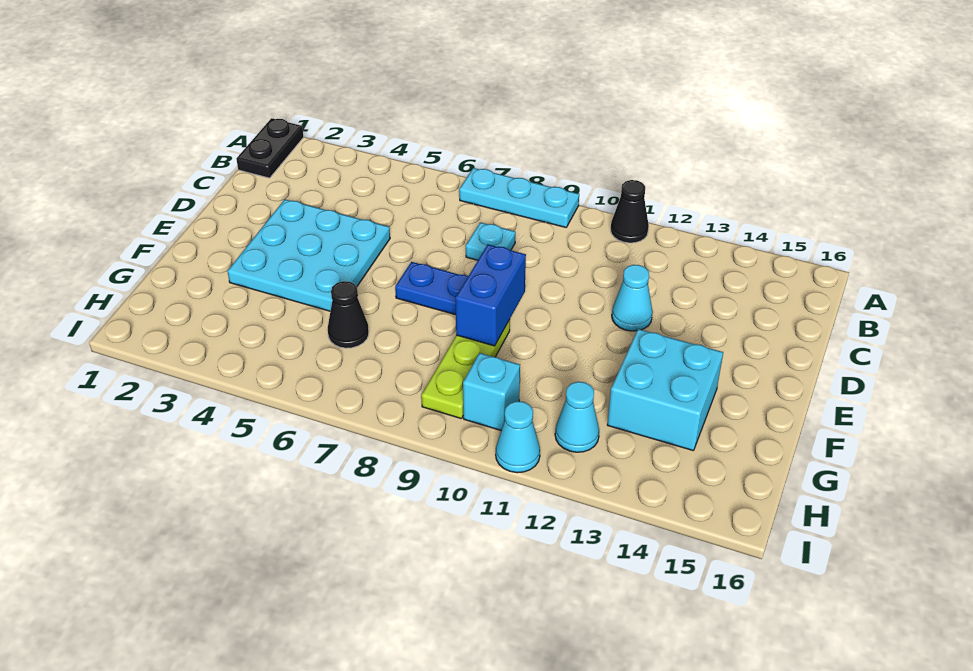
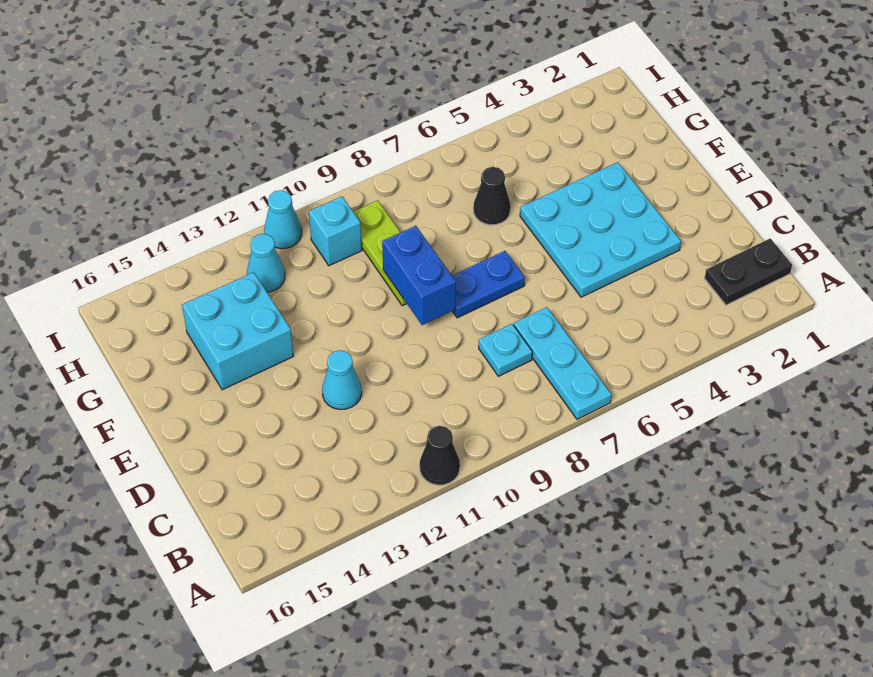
black plate A1:B1 level 1 -> black plate B1:B2 level 1
cyan plate A7:A9 level 1 -> cyan plate A7:C7 level 1

